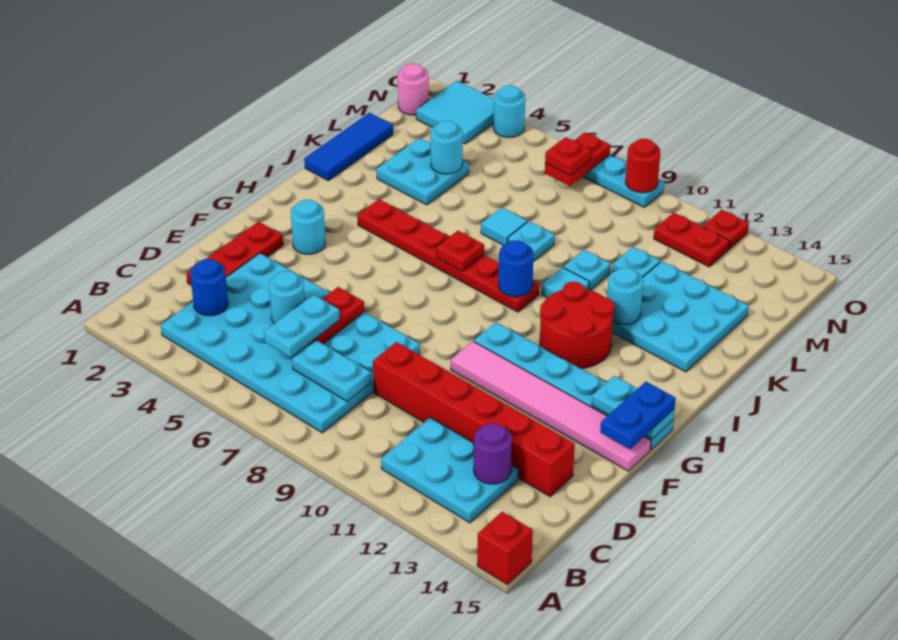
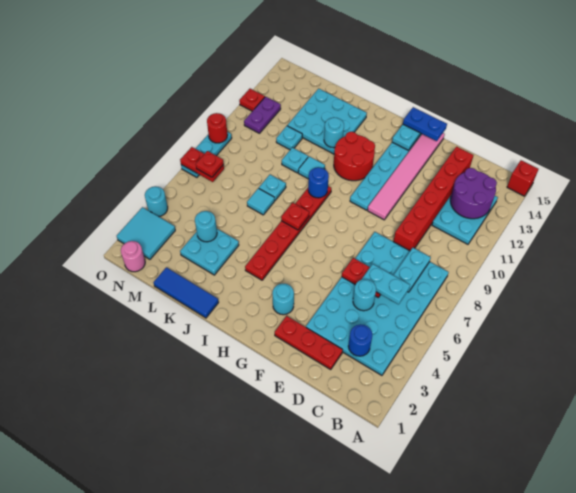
purple round brick C13 level 2 -> purple round brick B12:C13 level 2
red plate N11:N12 level 1 -> purple plate N11:N12 level 1

